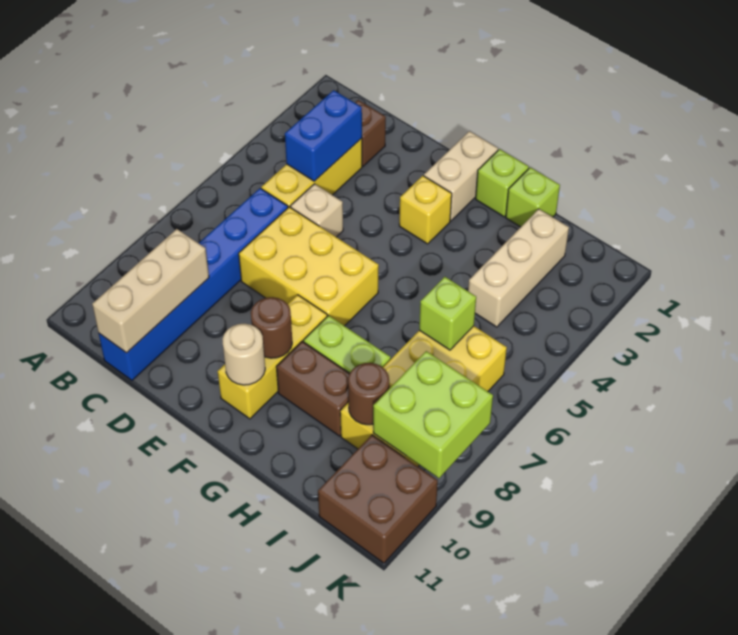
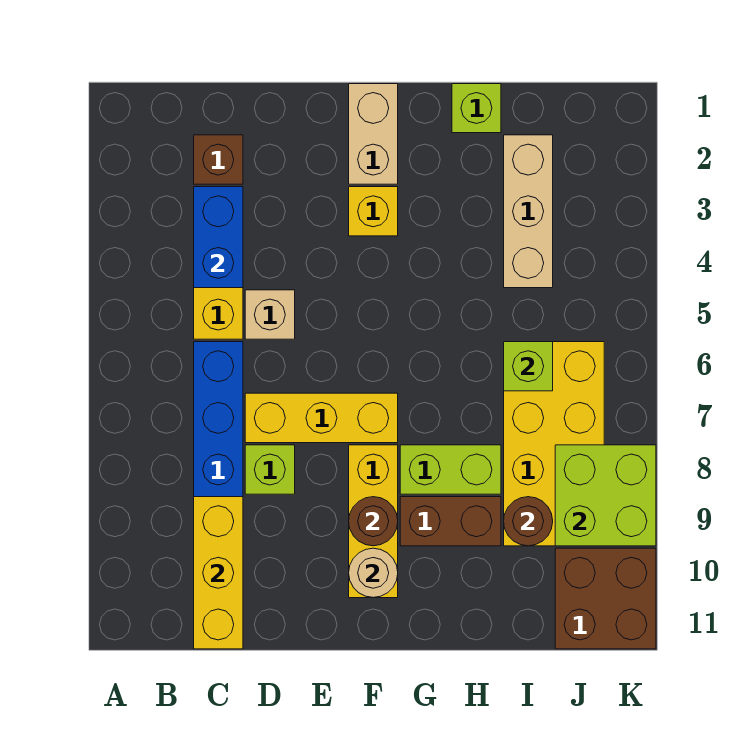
tan brick C9:C11 level 2 -> yellow brick C9:C11 level 2
yellow brick D6:F7 level 1 -> yellow brick D7:F7 level 1
lime brick G1 level 1 -> lime brick D8 level 1

